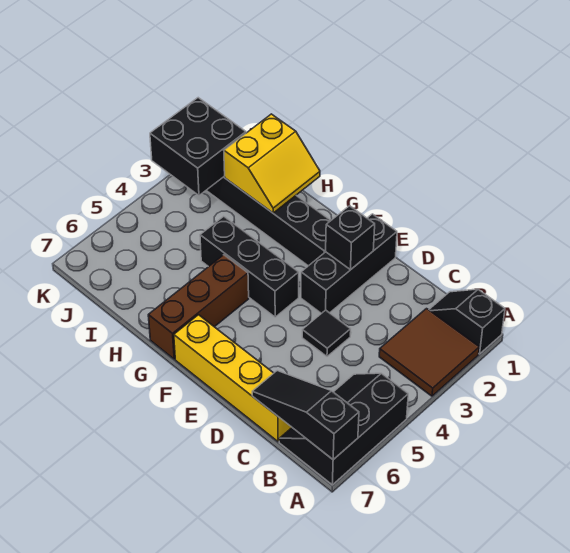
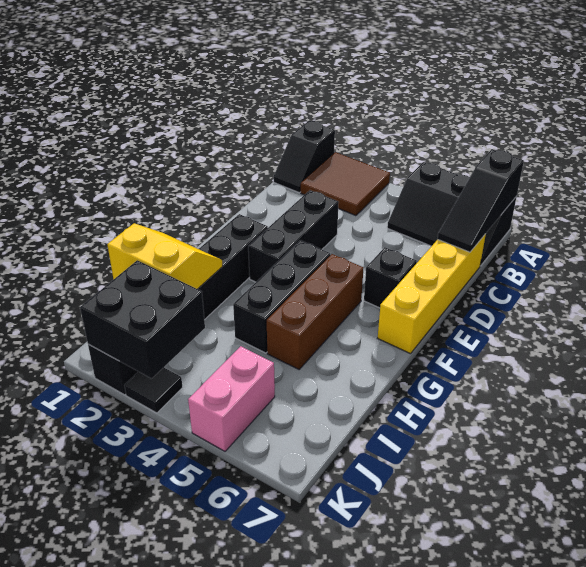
black tile D4 level 1 -> black tile K3 level 1
black brick E1:E3 level 1 -> black brick D3:F3 level 1
black brick E2 level 2 -> black brick E6 level 1
brown brick G5:G7 level 1 -> brown brick F5:H5 level 1
none -> pink brick J5:K5 level 1

